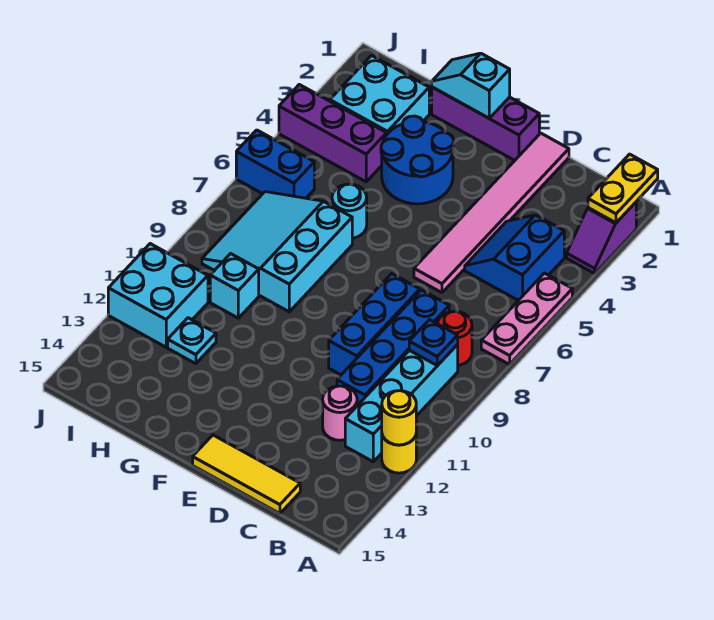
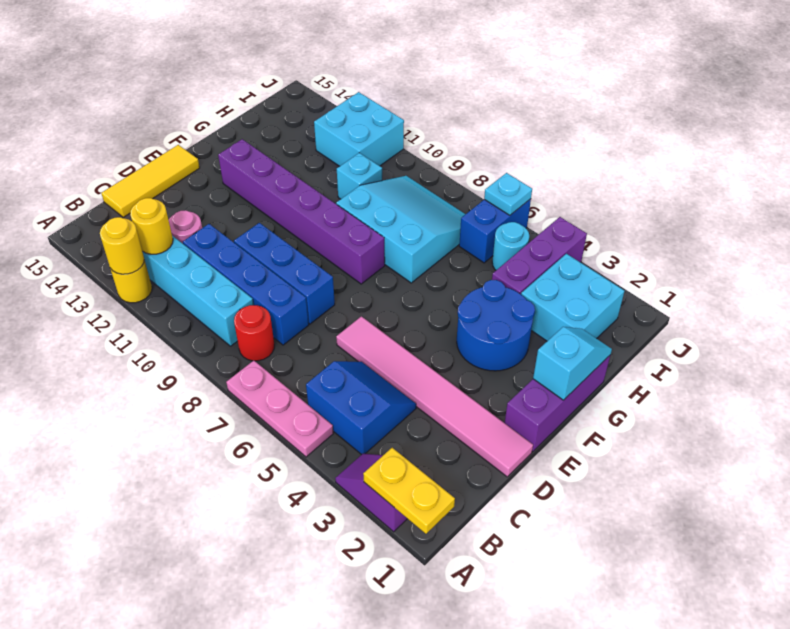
blue plate B9 level 2 -> none
none -> yellow round brick B12 level 2
none -> purple brick F8:F13 level 1
cyan round brick G6 level 1 -> cyan round brick I5 level 1
cyan plate H12 level 1 -> cyan plate J6 level 2

